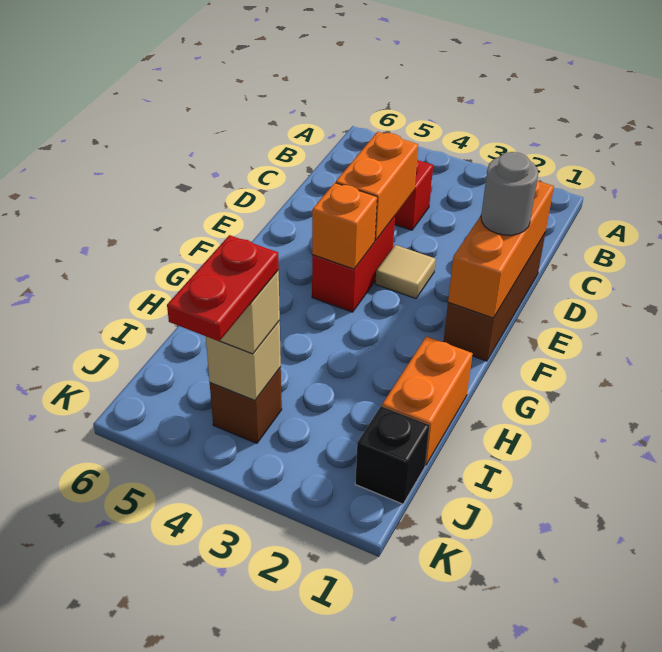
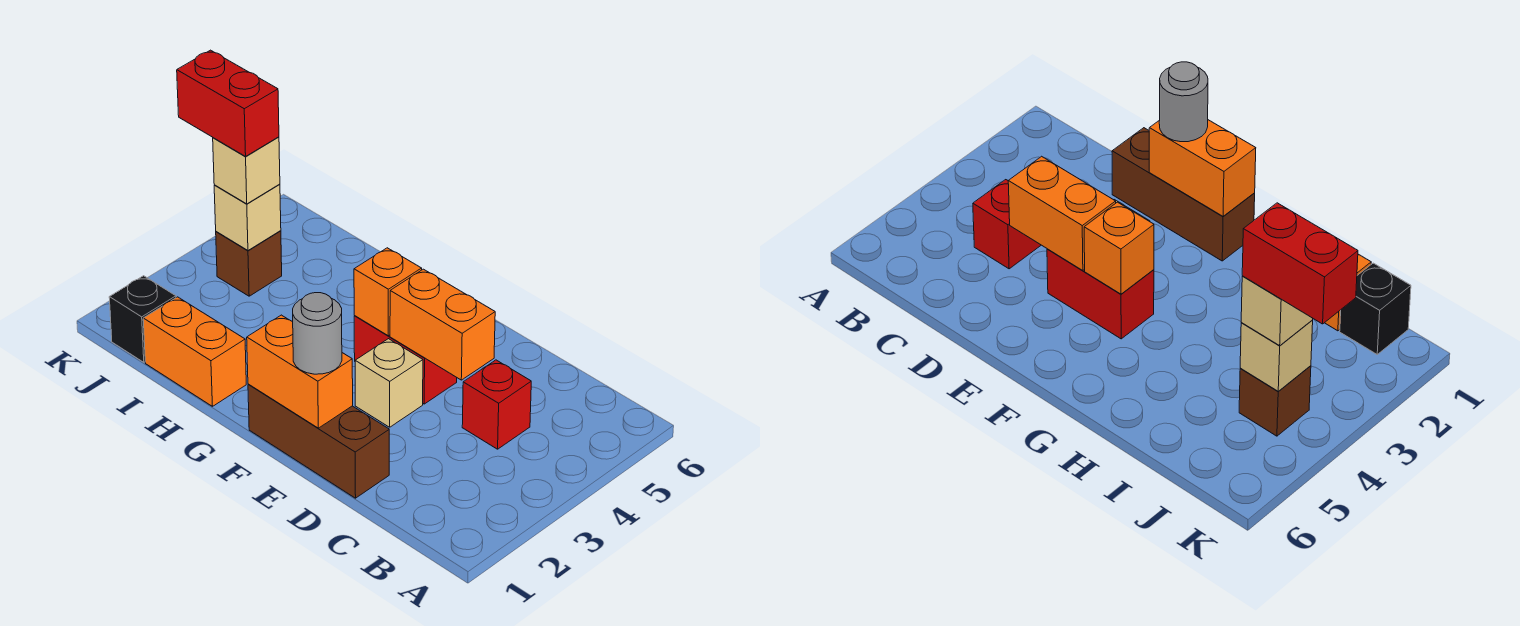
orange brick D1:F1 level 2 -> orange brick E1:F1 level 2
tan tile E3 level 1 -> tan brick E3 level 1
red plate J4:K4 level 4 -> red brick J4:K4 level 4

